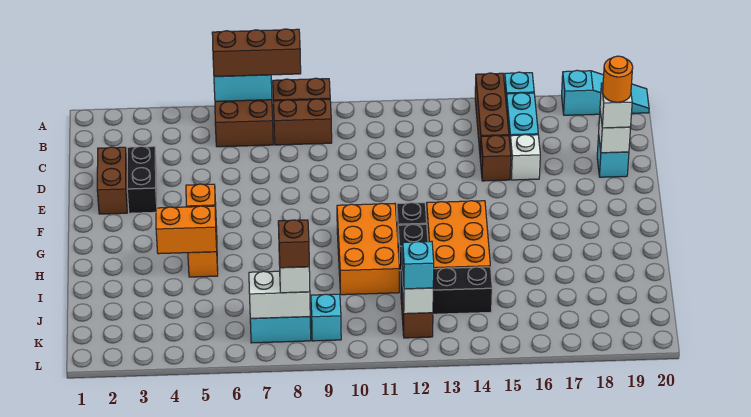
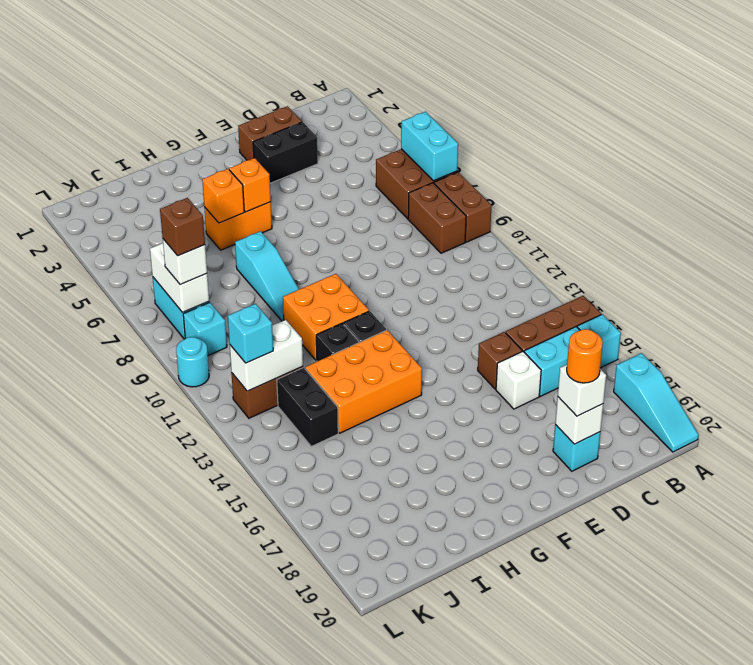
brown brick A6:A8 level 3 -> none
orange brick G10:I11 level 1 -> orange brick G10:H11 level 1
orange brick H4:H5 level 2 -> orange brick H5 level 2
none -> cyan slope H7:H9 level 1 top 7
none -> cyan round brick L10 level 1

